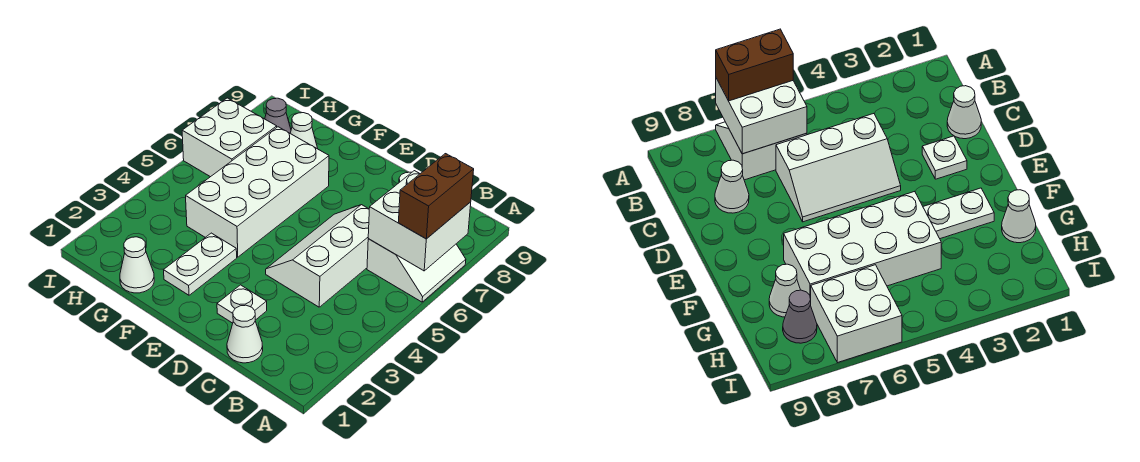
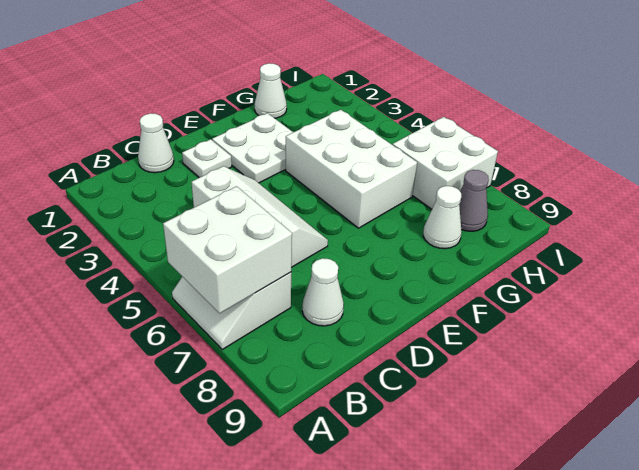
brown brick A6:A7 level 3 -> none
white plate F2:F3 level 1 -> white plate E2:F3 level 1
white brick F4:G7 level 1 -> white brick F4:G6 level 1

